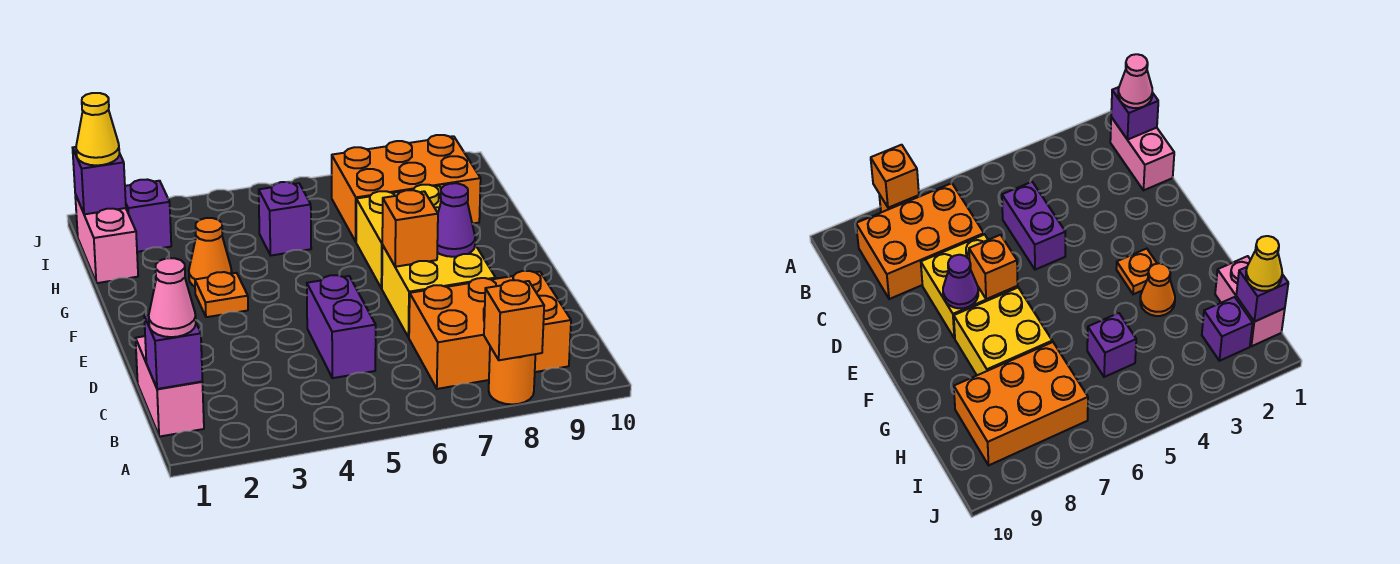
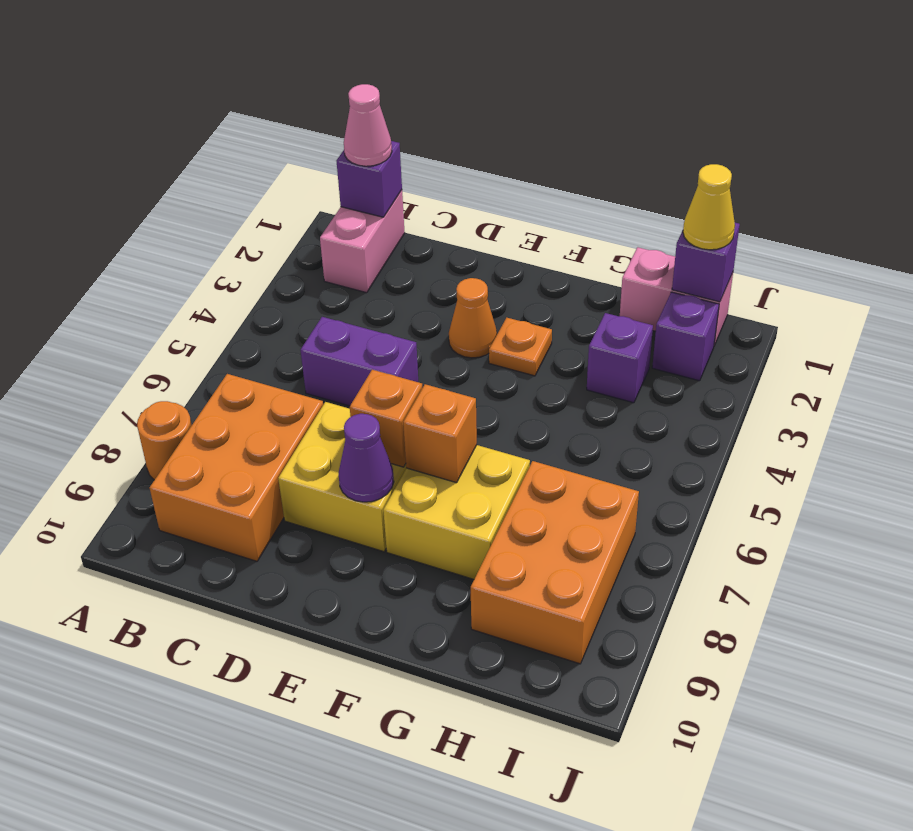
orange brick A8 level 2 -> orange brick F7 level 2
pink brick B1:C1 level 1 -> pink brick B1:B2 level 1
orange cone G3 level 1 -> orange cone E3 level 1
purple brick H5 level 1 -> purple brick H3 level 1

